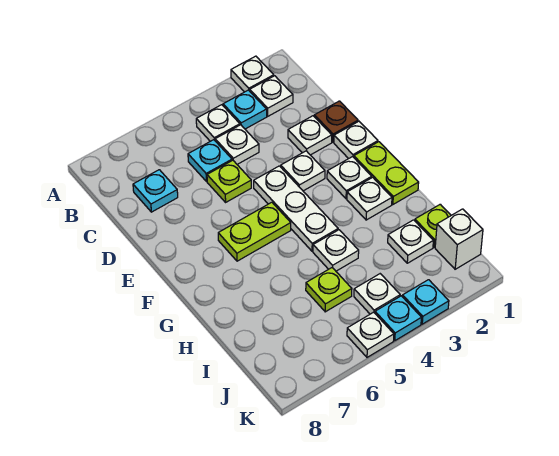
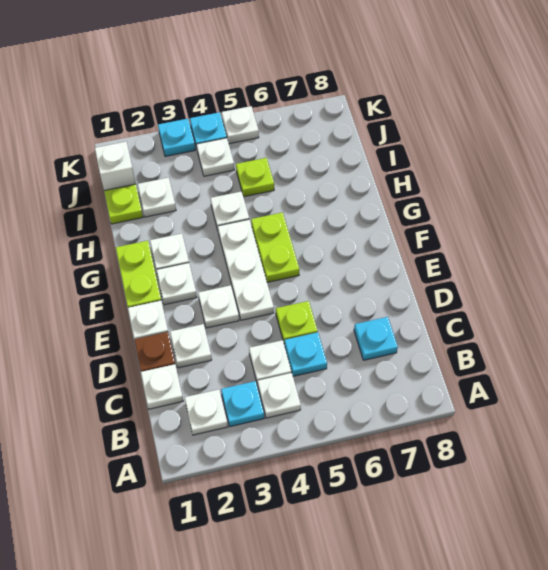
white plate A2 level 1 -> white plate C1 level 1
lime plate F5:F6 level 1 -> lime plate F5:G5 level 1

